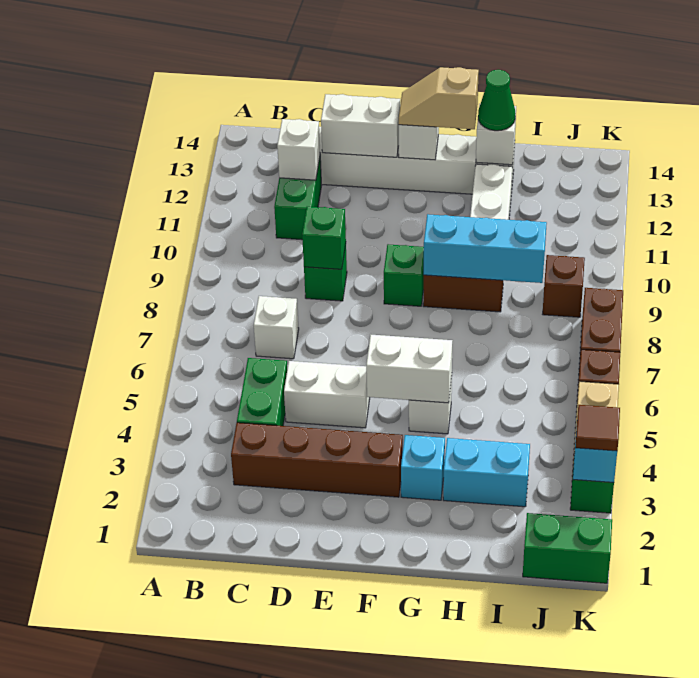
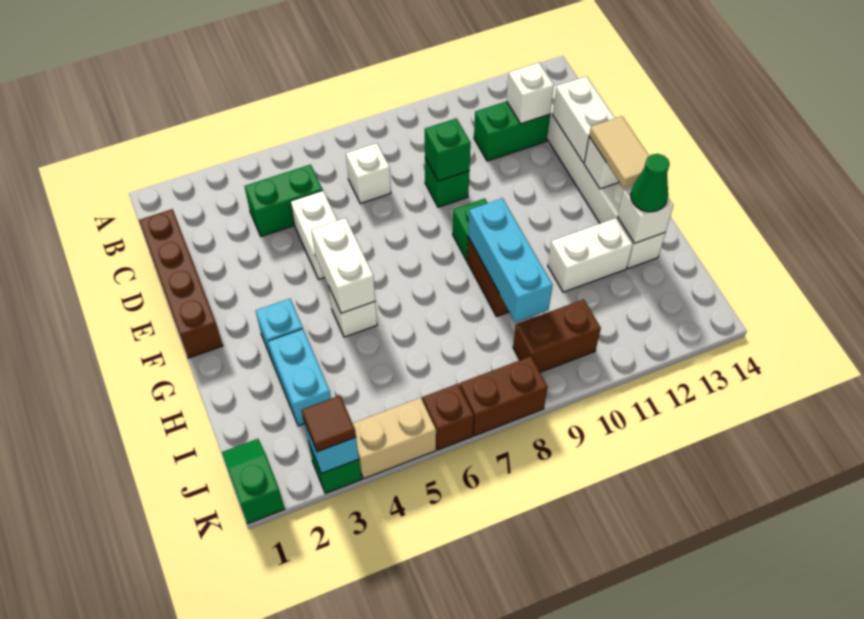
brown brick C3:F3 level 1 -> brown brick C1:F1 level 1
tan slope F13:G13 level 3 top G -> tan tile F13:G13 level 3
green brick J1:K1 level 1 -> green slope J1:K1 level 1 top K
brown brick J9 level 1 -> brown brick J9:J10 level 1

